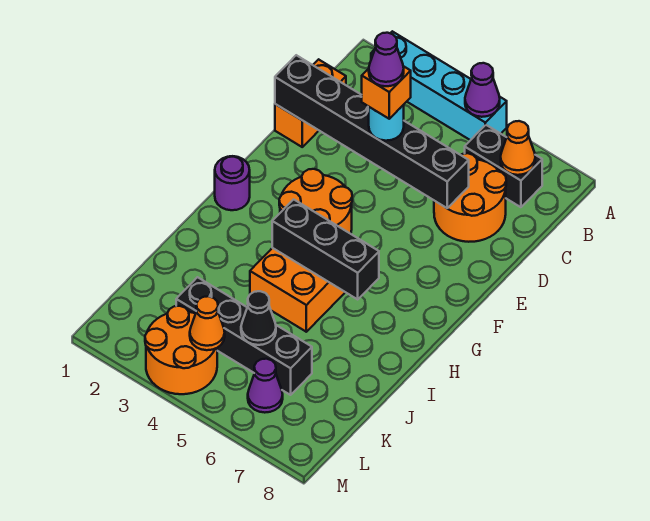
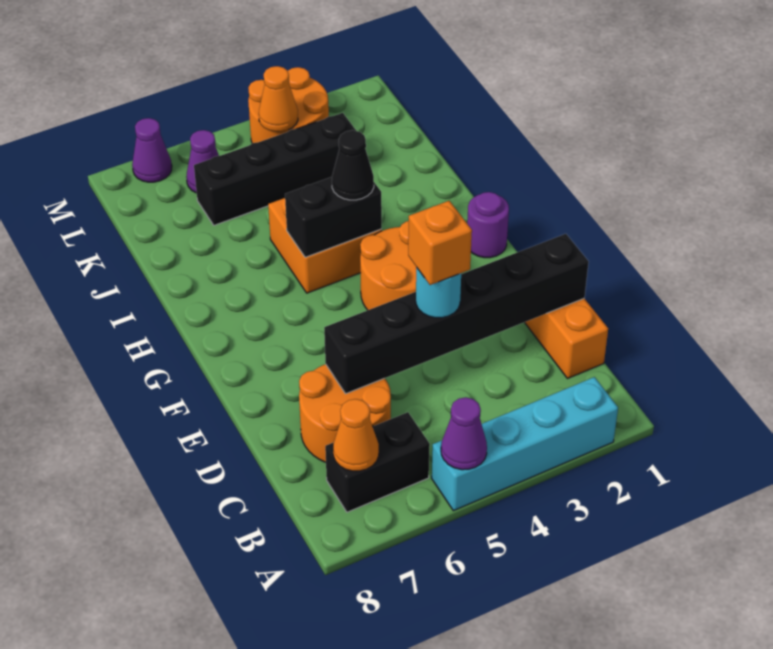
purple cone D4 level 5 -> purple cone M7 level 1
black brick H4:H6 level 2 -> black brick H4:H5 level 2
black cone K5 level 2 -> black cone H4 level 3

